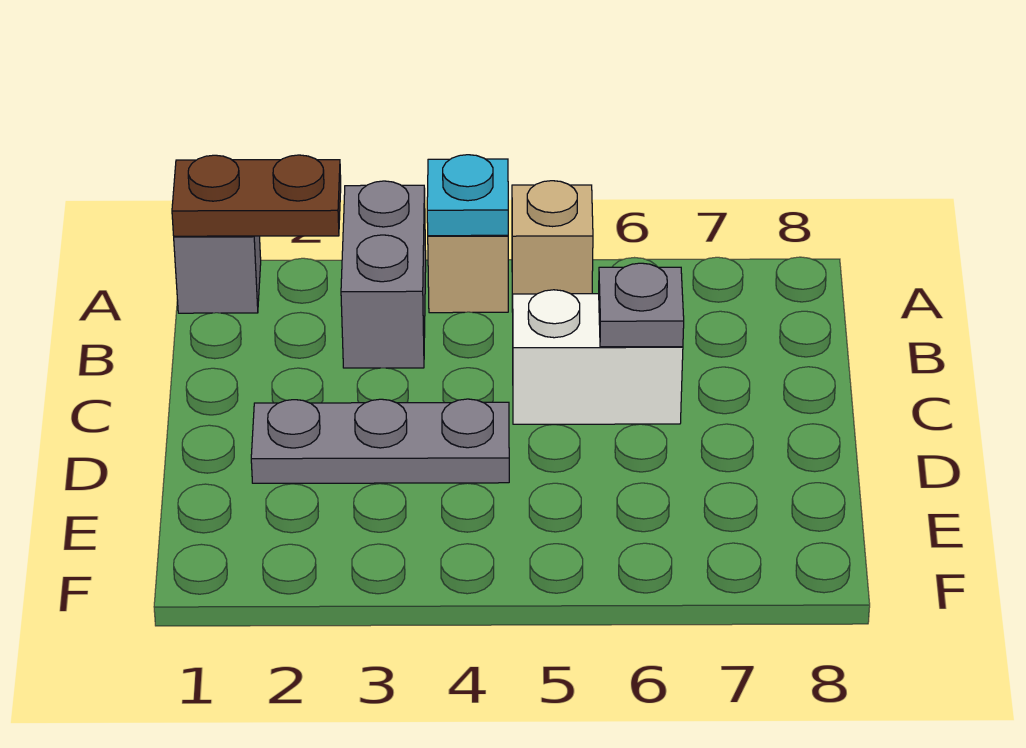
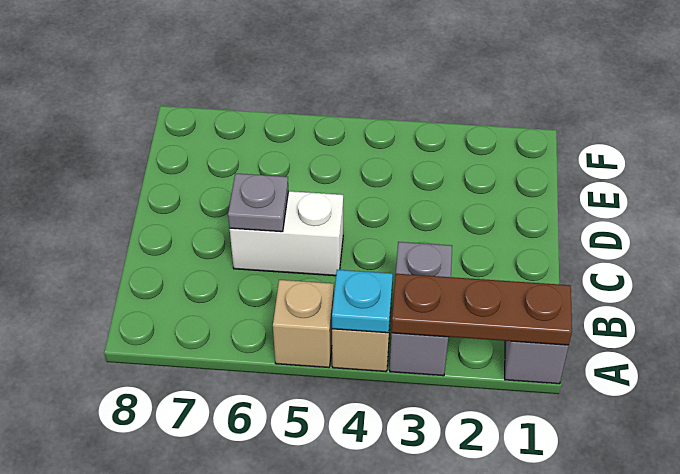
brown plate A1:A2 level 2 -> brown plate A1:A3 level 2
grey plate D2:D4 level 1 -> none

